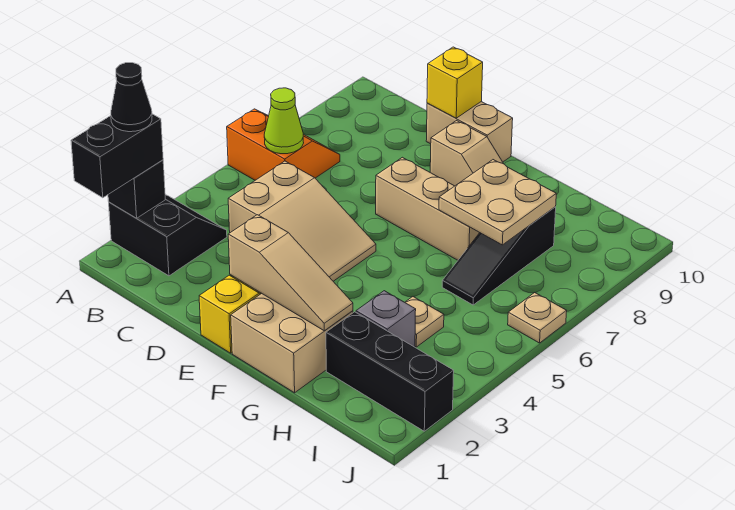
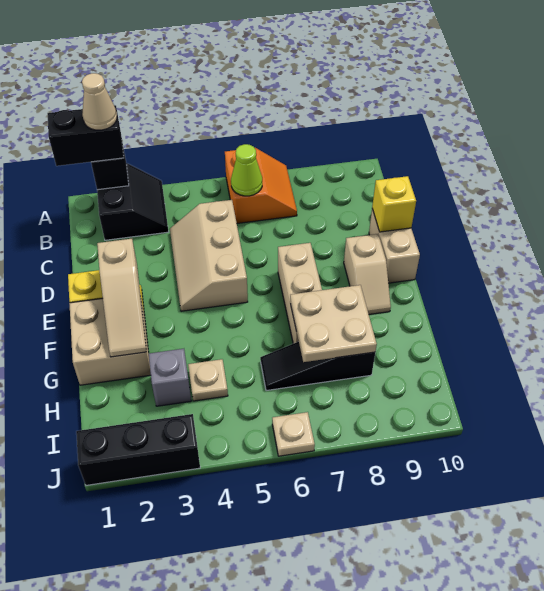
black cone A2 level 4 -> tan cone A2 level 4
tan slope C4:E5 level 1 top C -> tan slope C4:E5 level 1 top 5
black brick H2:J2 level 1 -> black brick J1:J3 level 1

